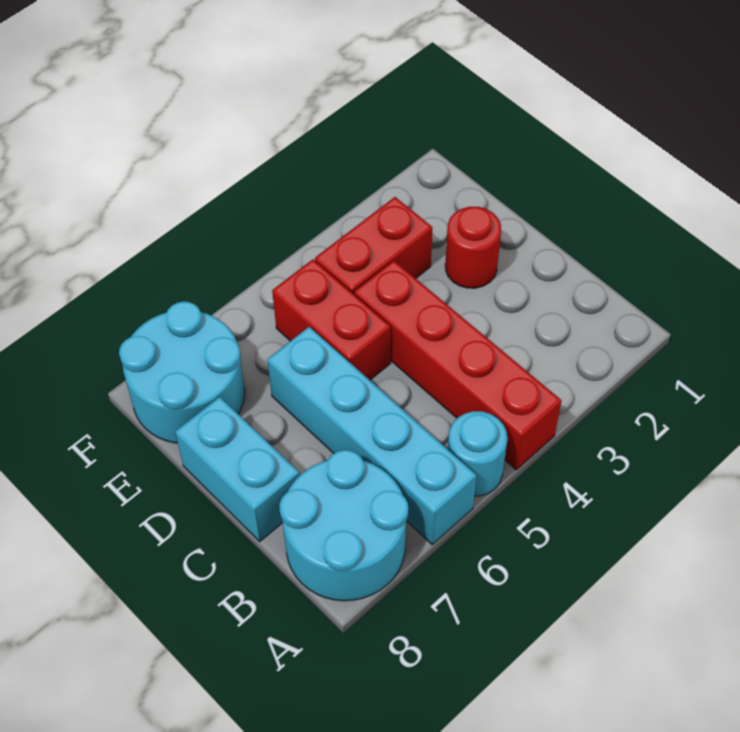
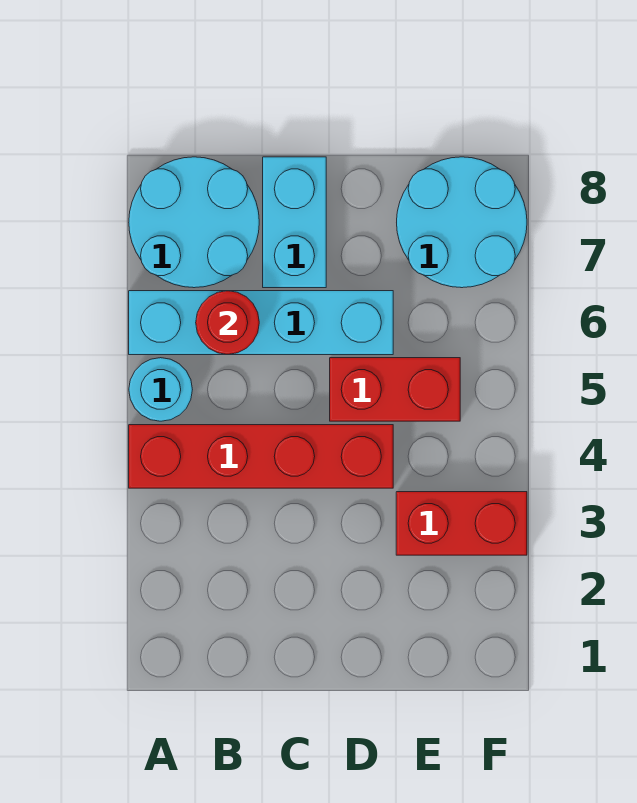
cyan brick C8:D8 level 1 -> cyan brick C7:C8 level 1
red round brick D2 level 1 -> red round brick B6 level 2
red brick E3:E4 level 1 -> red brick E3:F3 level 1

